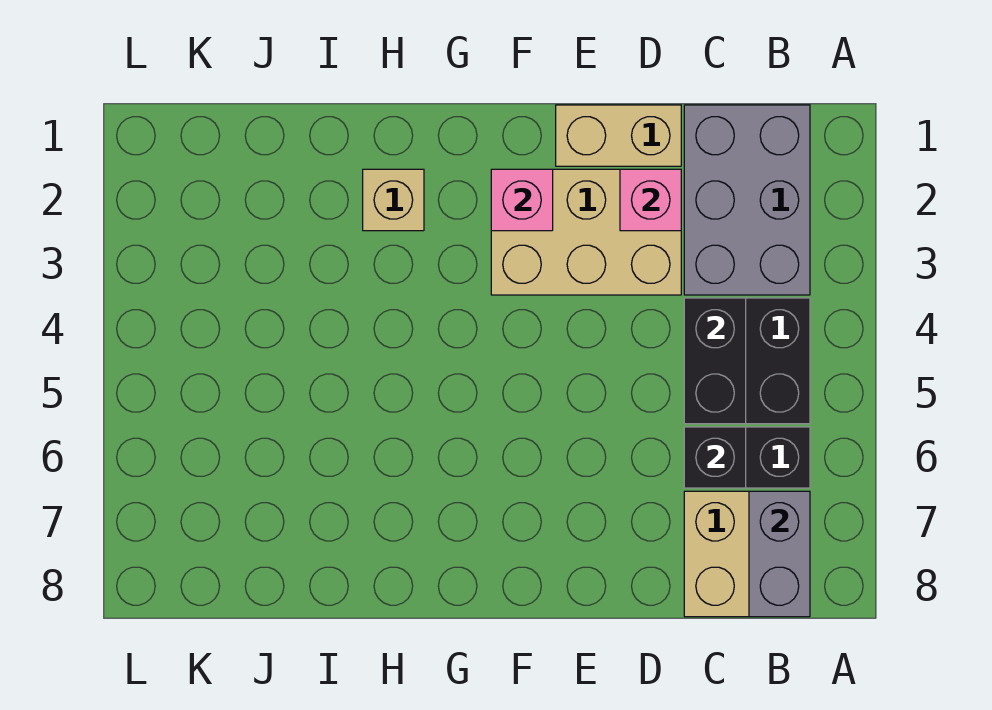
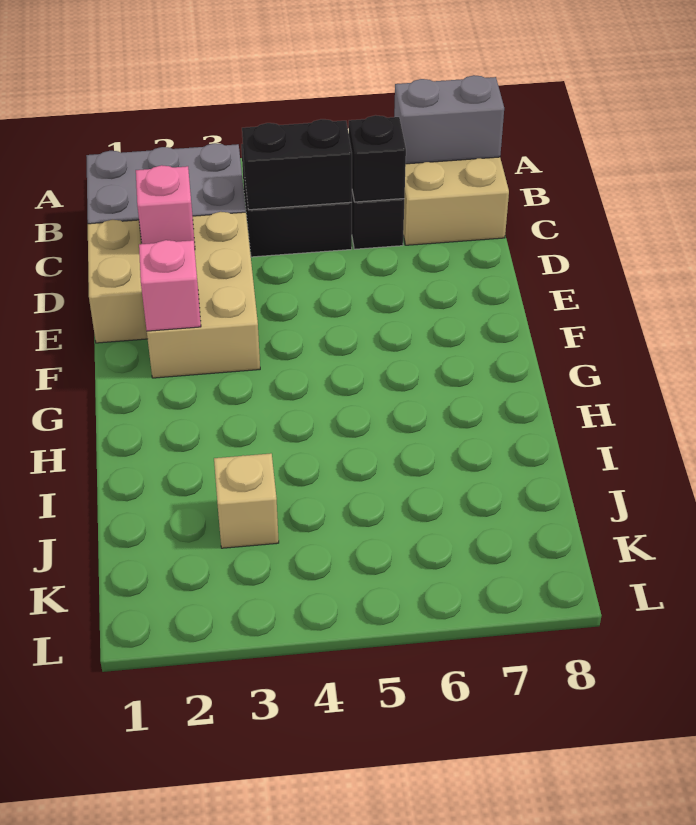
tan brick H2 level 1 -> tan brick J3 level 1

